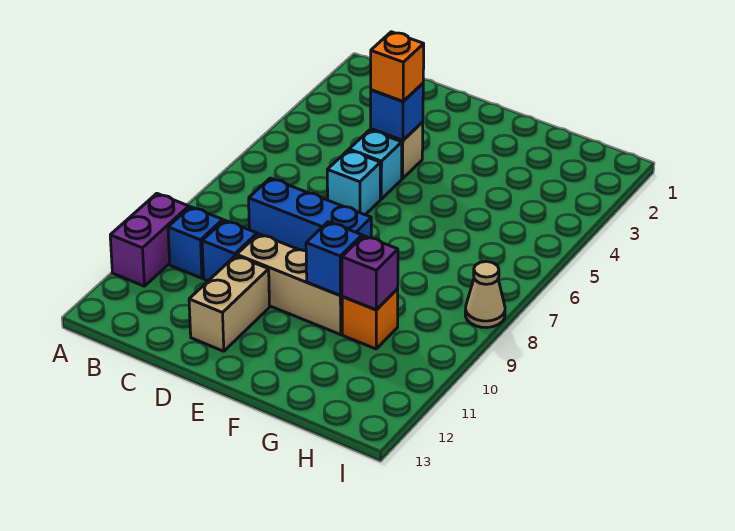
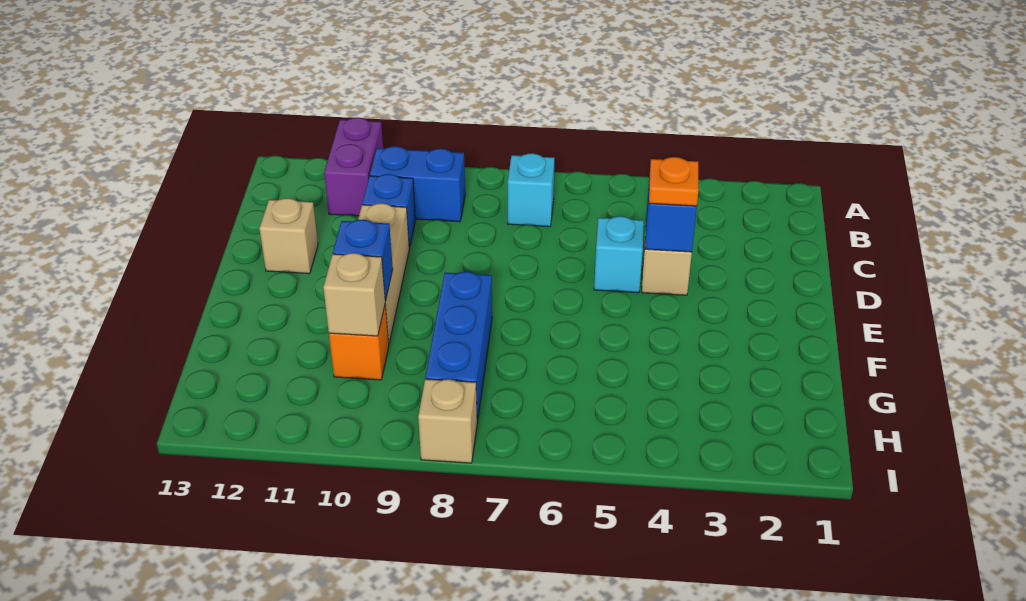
purple brick A10:A11 level 1 -> purple brick A11:B11 level 1
blue brick B10 level 1 -> blue brick B9:B10 level 1
blue brick C8:E8 level 1 -> blue brick F8:H8 level 1
orange brick D4 level 3 -> orange plate D4 level 3
cyan brick D6 level 1 -> cyan brick B7 level 1
tan brick D11:D12 level 1 -> tan brick D12 level 1
purple brick G10 level 2 -> tan brick G10 level 2
tan cone I8 level 1 -> tan brick I8 level 1

